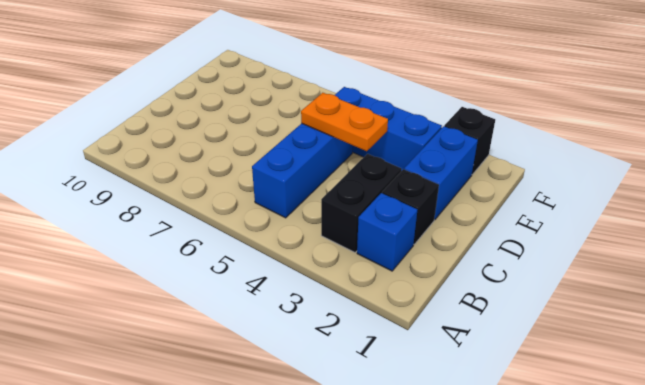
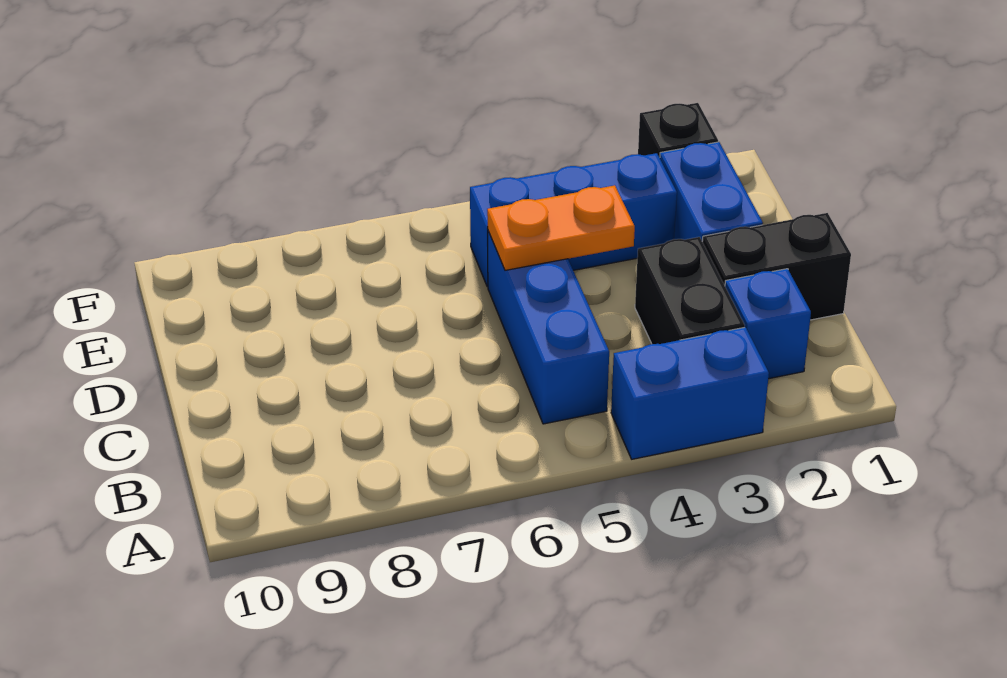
none -> blue brick A3:A4 level 1
black brick C2 level 1 -> black brick C1:C2 level 1

